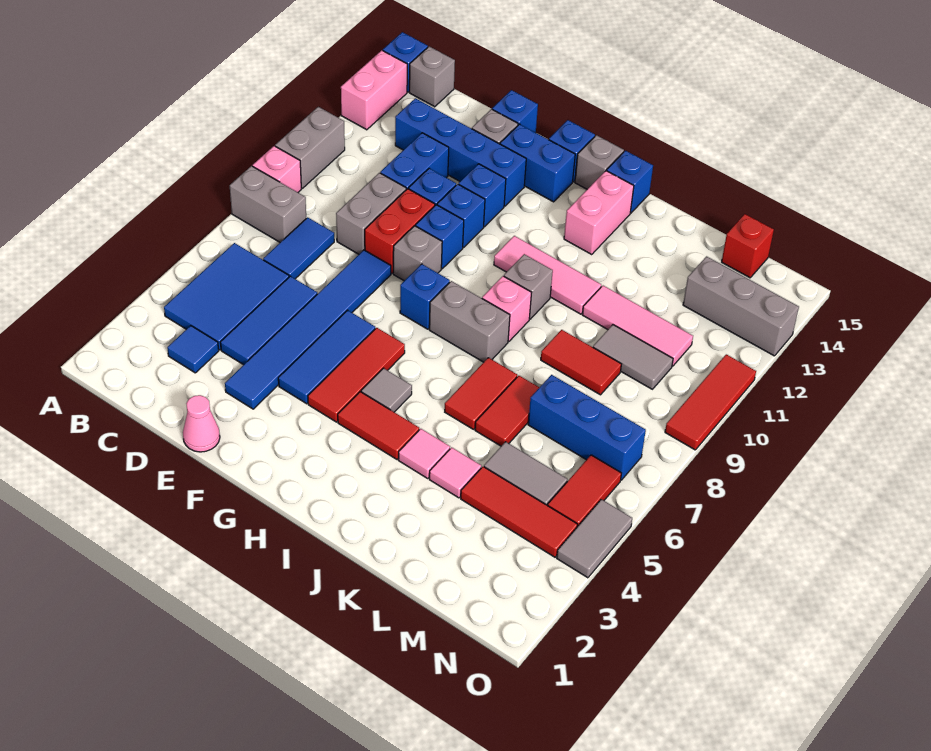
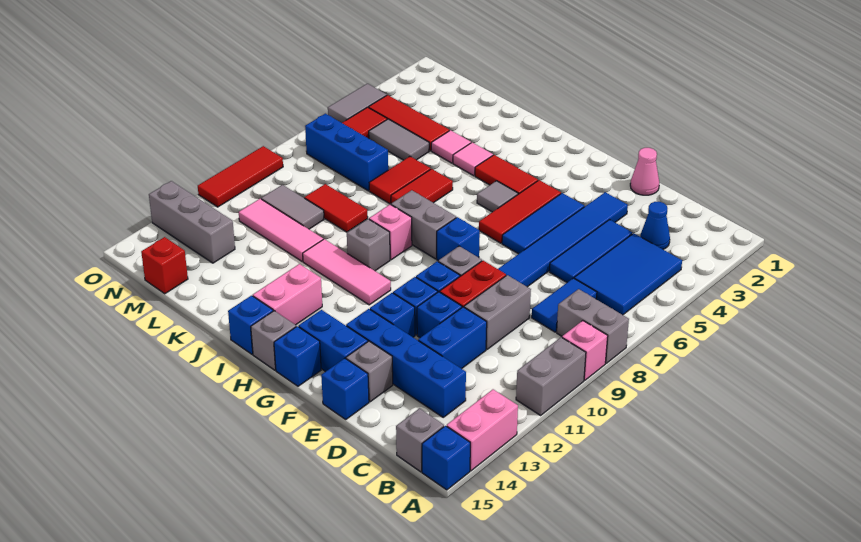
blue tile C3 level 1 -> blue cone C3 level 1

